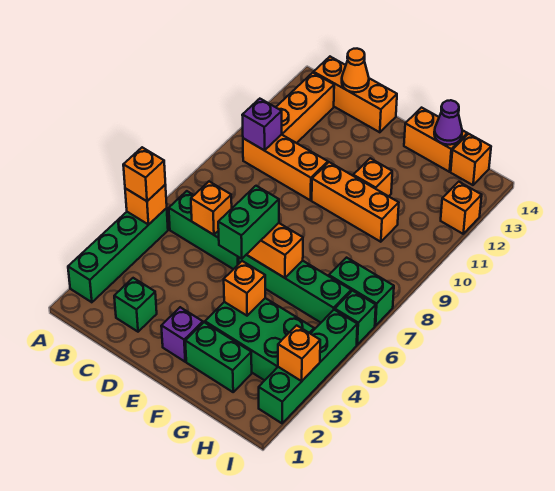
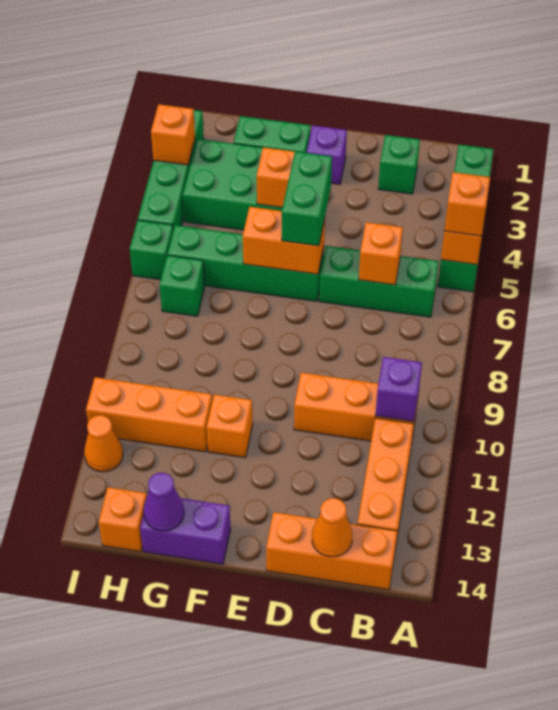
orange brick E10:G10 level 1 -> orange brick G11:I11 level 1
orange brick F14:G14 level 1 -> purple brick F14:G14 level 1
green brick H7:I7 level 1 -> green brick H7 level 1
orange brick I12 level 1 -> orange cone I12 level 1

